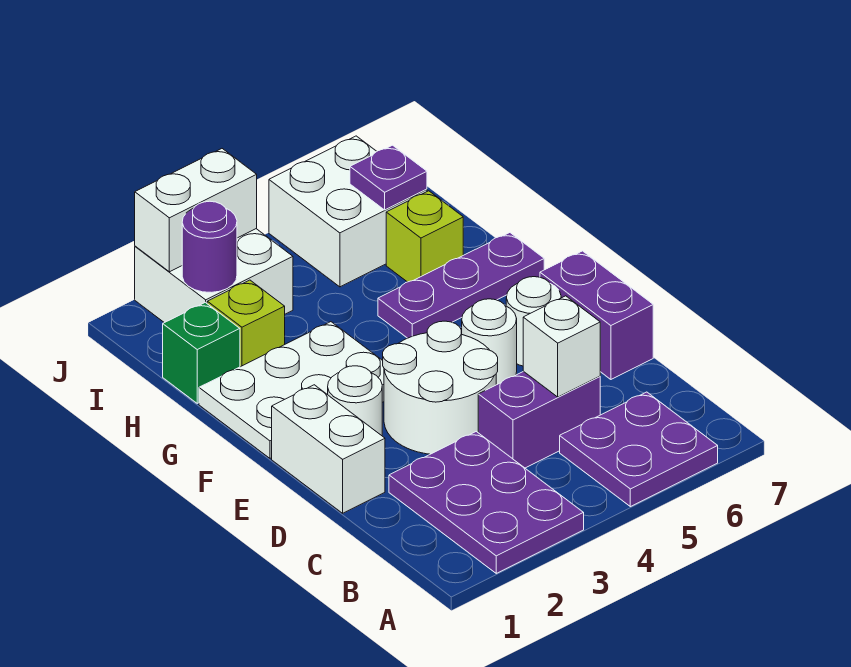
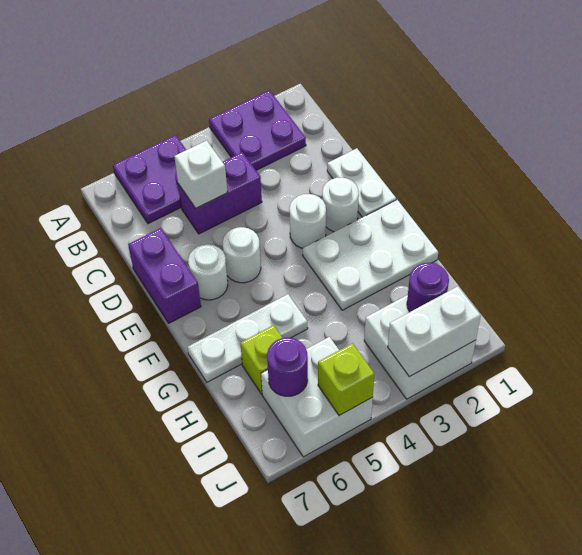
purple plate A2:C3 level 1 -> purple plate A2:B3 level 1
white brick D1:E1 level 1 -> white plate D1:E1 level 1
white round brick D3:E4 level 1 -> white round brick E3 level 1
purple plate G5:G7 level 1 -> white plate G5:G7 level 1
green brick H1 level 1 -> none
lime brick H2 level 1 -> lime brick J5 level 2
purple plate I6 level 2 -> purple round brick I6 level 2

